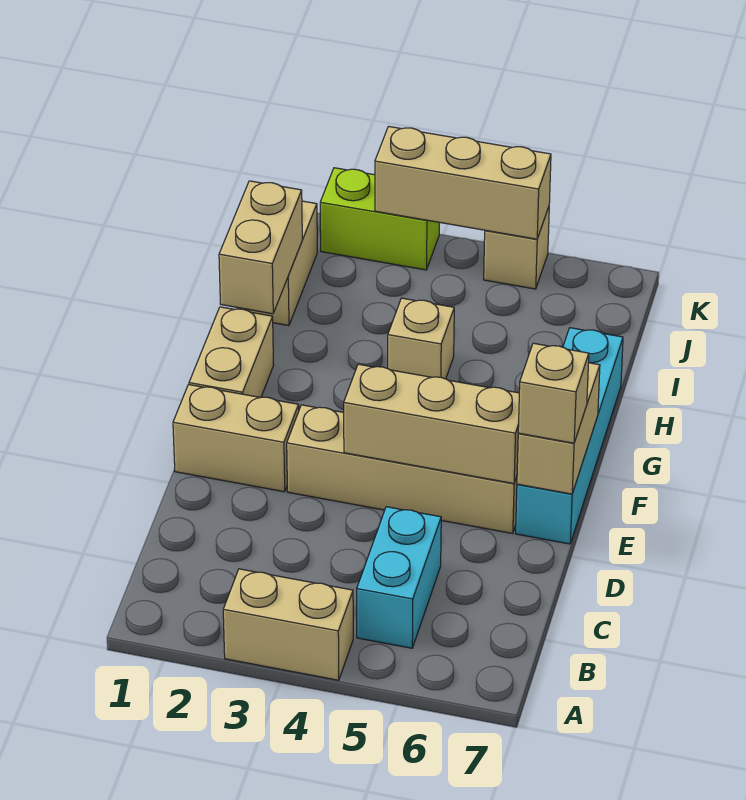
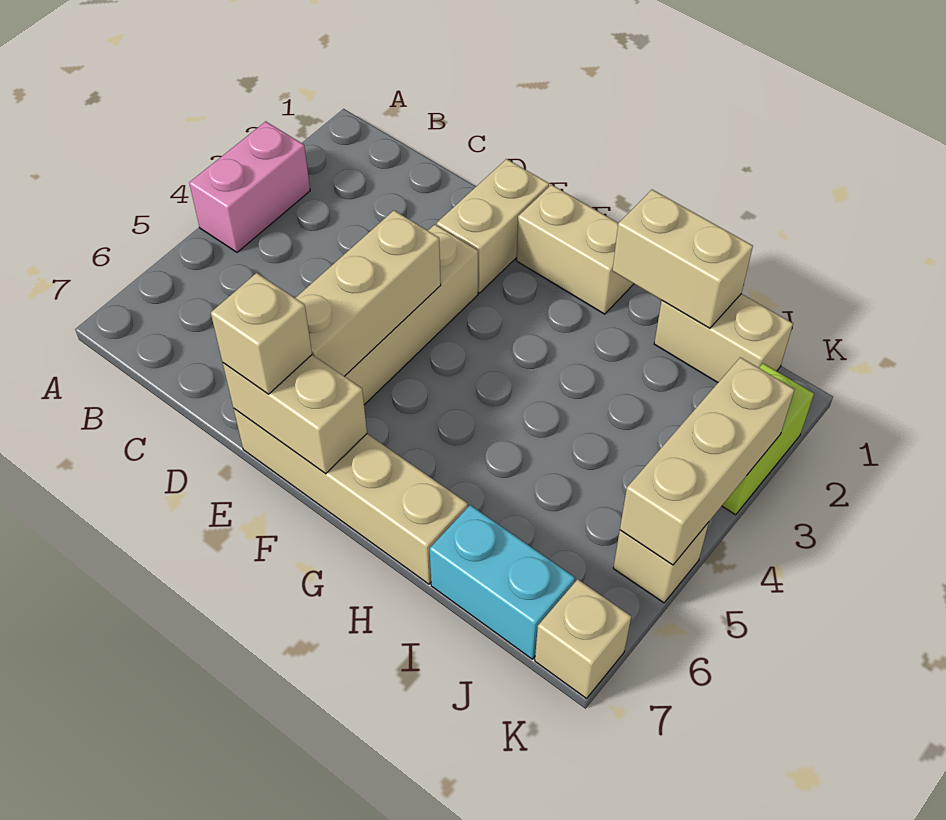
tan brick A3:A4 level 1 -> pink brick A3:A4 level 1
cyan brick B5:C5 level 1 -> cyan brick I7:J7 level 1
cyan brick E7:H7 level 1 -> tan brick E7:H7 level 1
tan brick H4 level 1 -> tan brick K7 level 1

